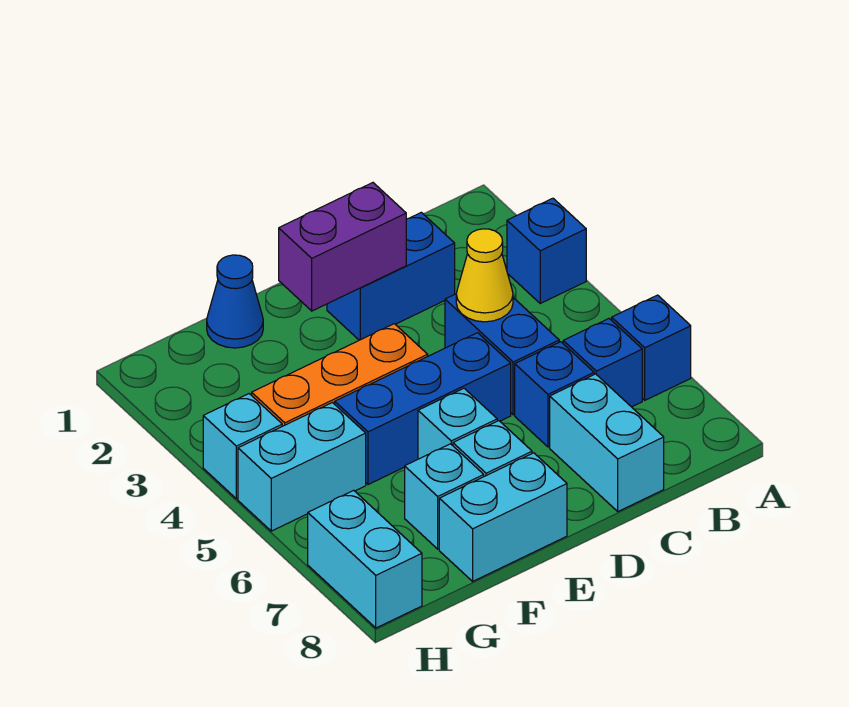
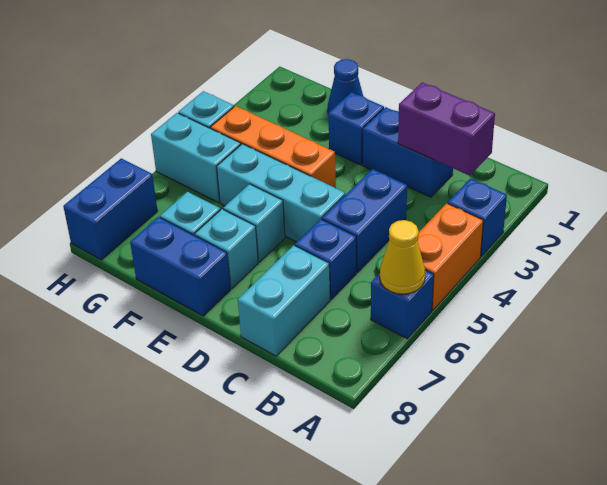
none -> orange brick A4:A5 level 1
blue brick B6 level 1 -> blue brick E2 level 1
yellow cone C4 level 2 -> yellow cone A6 level 2
purple brick D2:E2 level 2 -> purple brick B2:C2 level 2
blue brick D5:F5 level 1 -> cyan brick D5:F5 level 1
cyan brick E8:F8 level 1 -> blue brick E8:F8 level 1
cyan brick H7:H8 level 1 -> blue brick H7:H8 level 1

